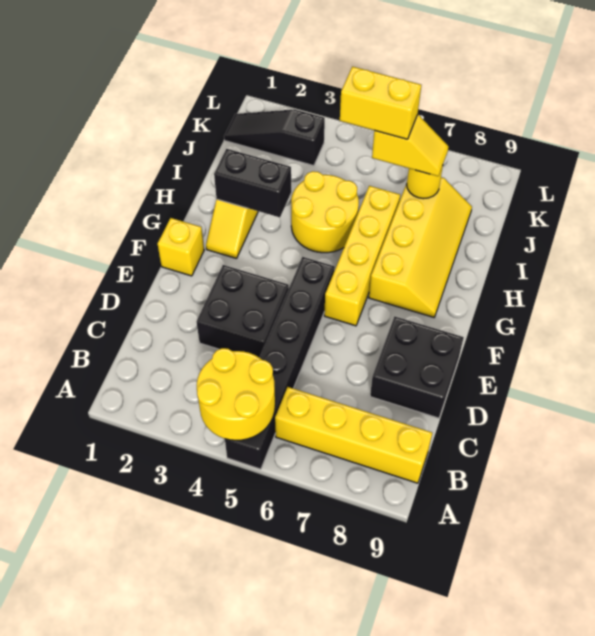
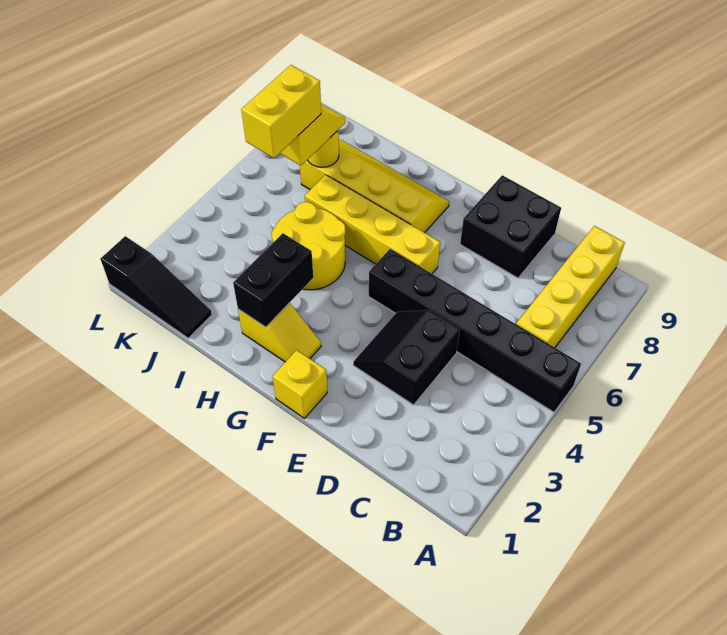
yellow round brick A4:B5 level 2 -> none
black brick D3:E4 level 1 -> black slope D3:E4 level 1 top D
black slope K1:K3 level 1 top 3 -> black slope J1:L1 level 1 top L

